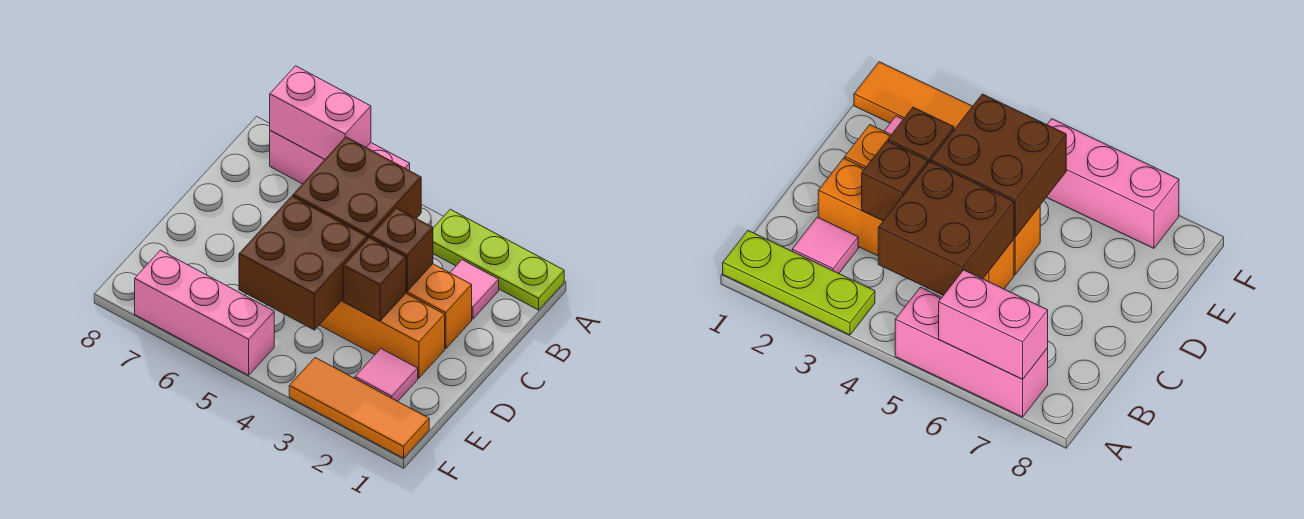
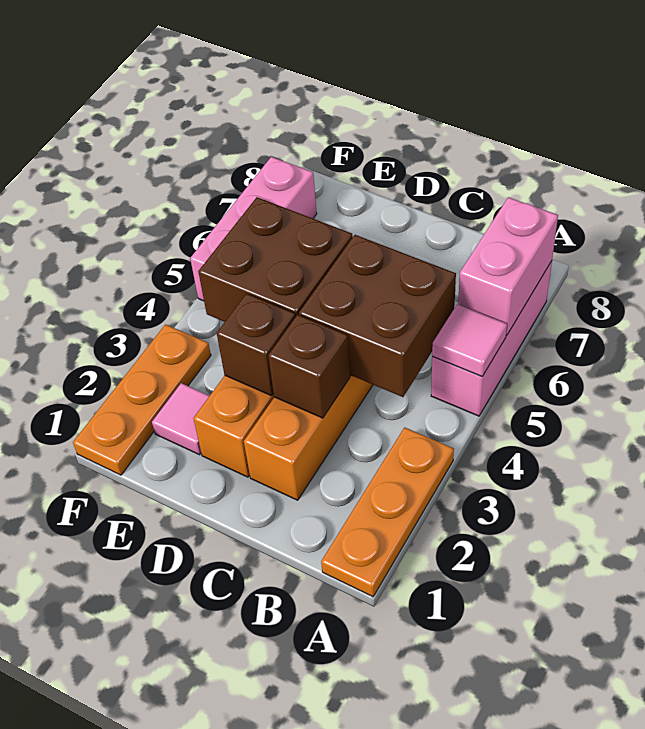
lime plate A1:A3 level 1 -> orange plate A1:A3 level 1
pink tile B2 level 1 -> pink tile A5 level 2
orange tile F1:F3 level 1 -> orange plate F1:F3 level 1

